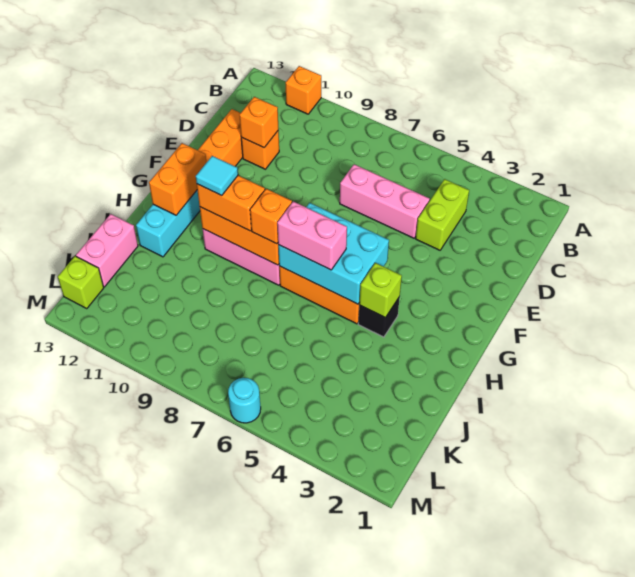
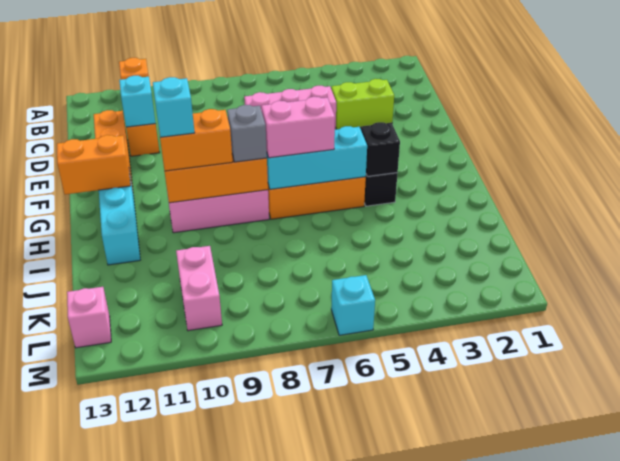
lime brick C4:D4 level 1 -> lime brick D3:D4 level 1
orange brick D11 level 2 -> cyan brick D11 level 2
cyan brick G5:H7 level 2 -> cyan brick H5:H7 level 2
orange brick G12:H12 level 2 -> orange brick G12:G13 level 2
lime brick H4 level 2 -> black brick H4 level 2
orange brick H8 level 3 -> grey brick H8 level 3
cyan tile H10 level 4 -> cyan brick H10 level 4
pink brick J13:K13 level 1 -> pink brick K10:L10 level 1
lime brick L13 level 1 -> pink brick L13 level 1
cyan round brick M6 level 1 -> cyan brick M6 level 1

